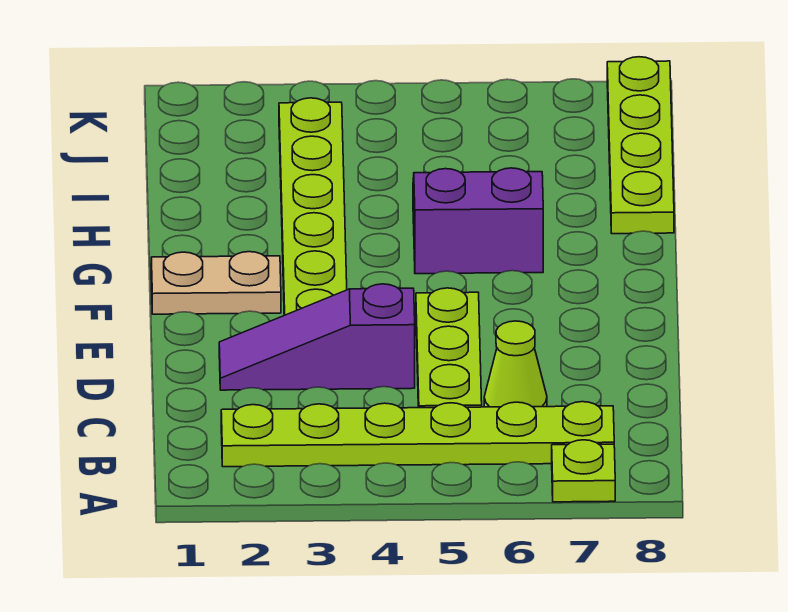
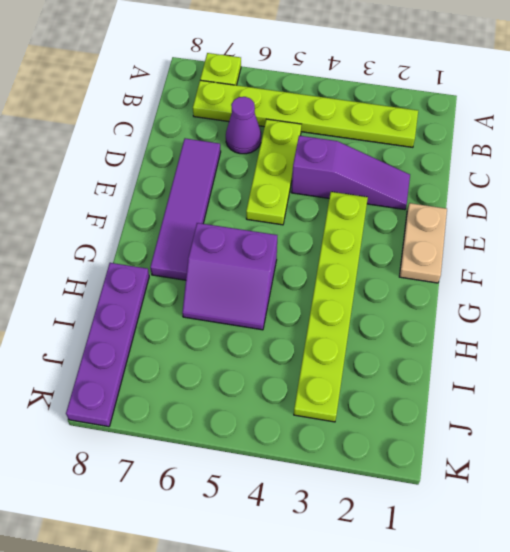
lime cone C6 level 1 -> purple cone C6 level 1
none -> purple tile D7:G7 level 1
tan plate F1:F2 level 1 -> tan plate E1:F1 level 1
lime plate H8:K8 level 1 -> purple plate H8:K8 level 1

